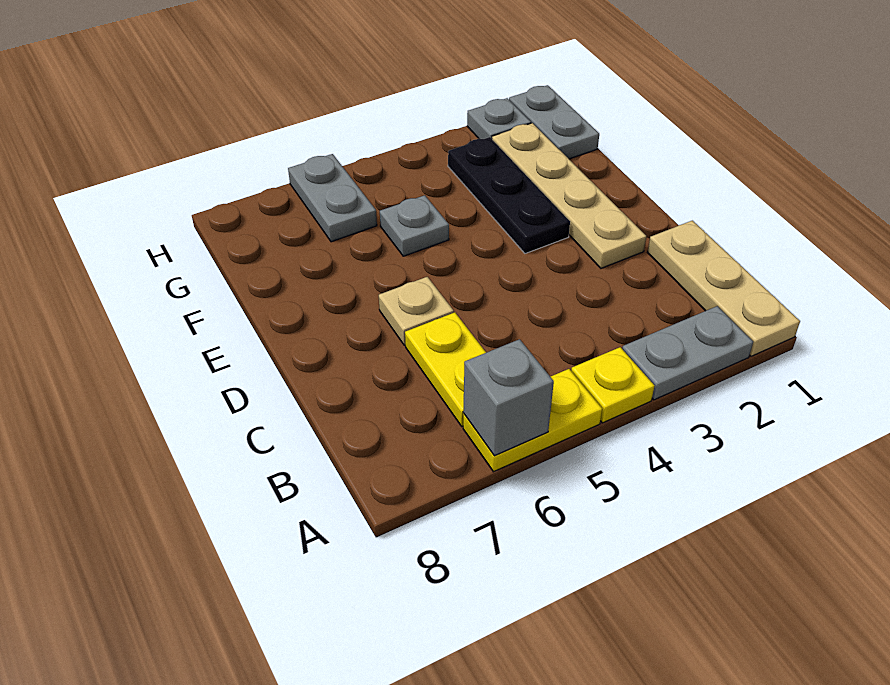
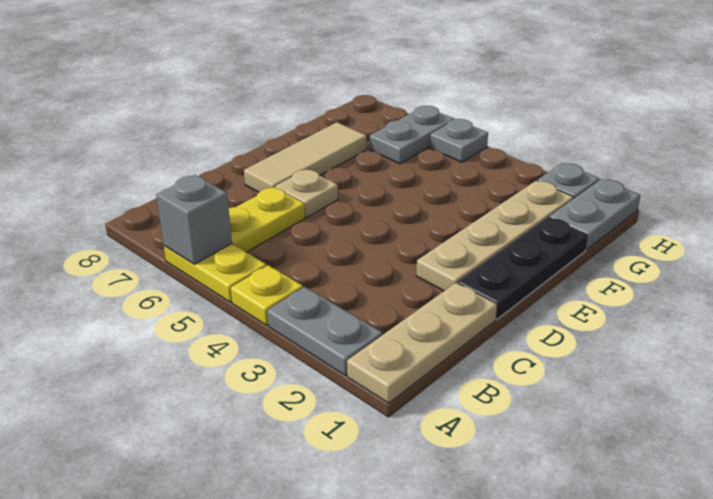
none -> tan tile D7:F7 level 1
black plate E3:G3 level 1 -> black plate D1:F1 level 1
grey plate F5 level 1 -> grey plate H5 level 1

